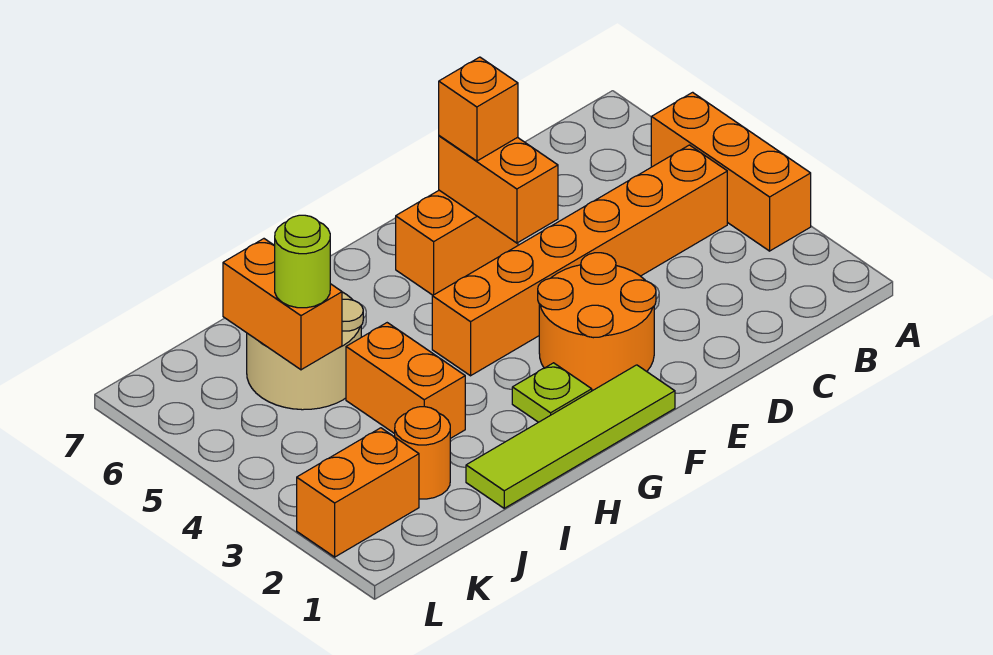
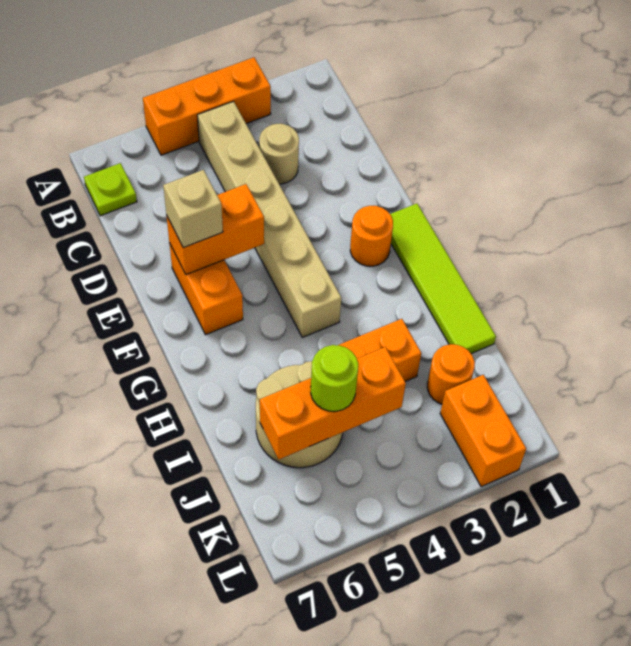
orange brick B4:G4 level 1 -> tan brick B4:G4 level 1
none -> tan round brick C3 level 1
orange round brick E2:F3 level 1 -> orange round brick F2 level 1
orange brick E6 level 3 -> tan brick E6 level 3
lime plate G2 level 1 -> lime plate B7 level 1
orange brick J5:J6 level 2 -> orange brick J4:J6 level 2

